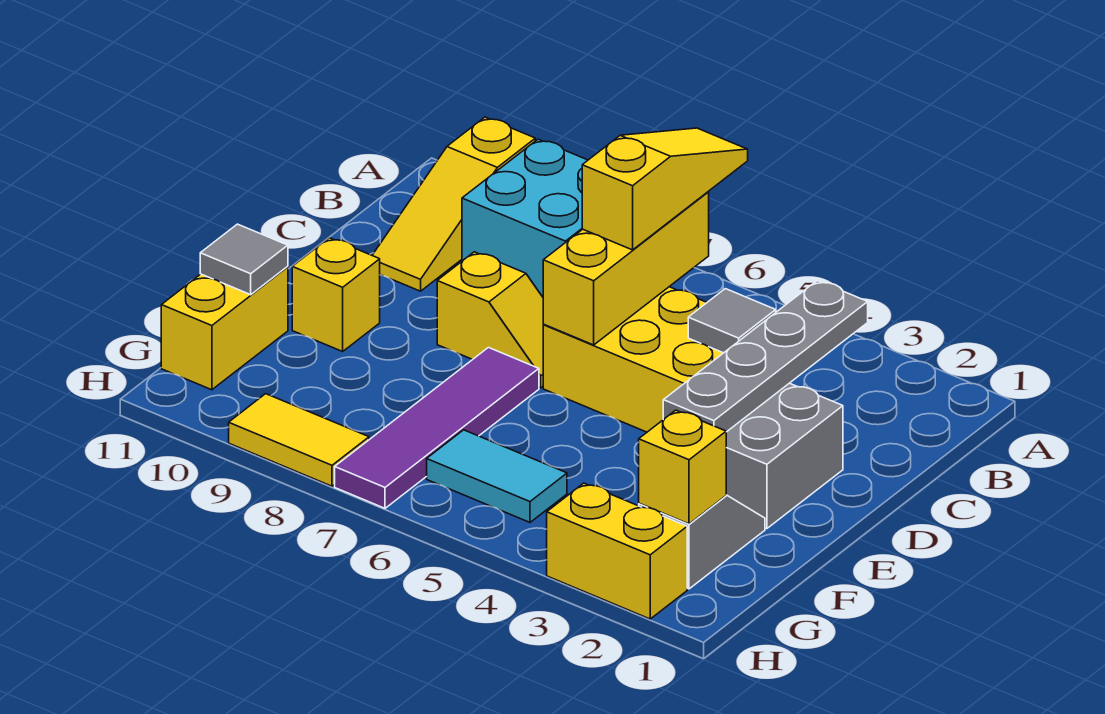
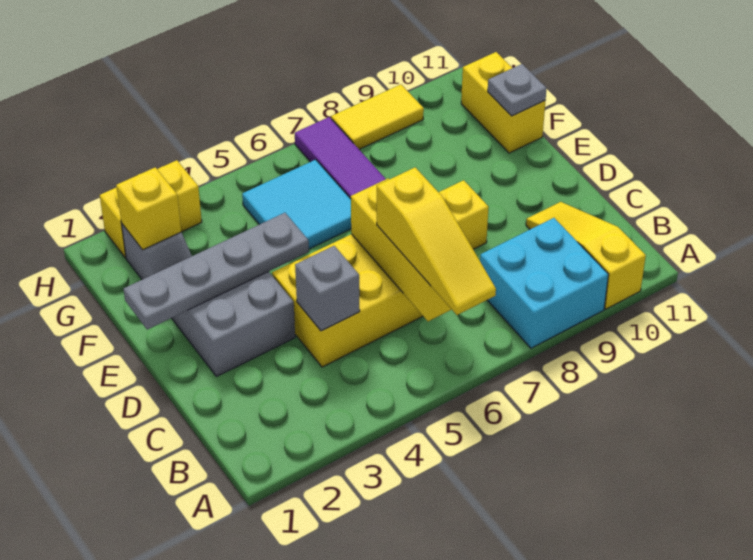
grey plate B3:E3 level 2 -> grey plate E1:E4 level 2
grey tile C4 level 2 -> grey brick C4 level 2
yellow brick E10 level 1 -> none
grey tile F11 level 2 -> grey plate F11 level 2
cyan tile G5:G6 level 1 -> cyan tile F5:G6 level 1

